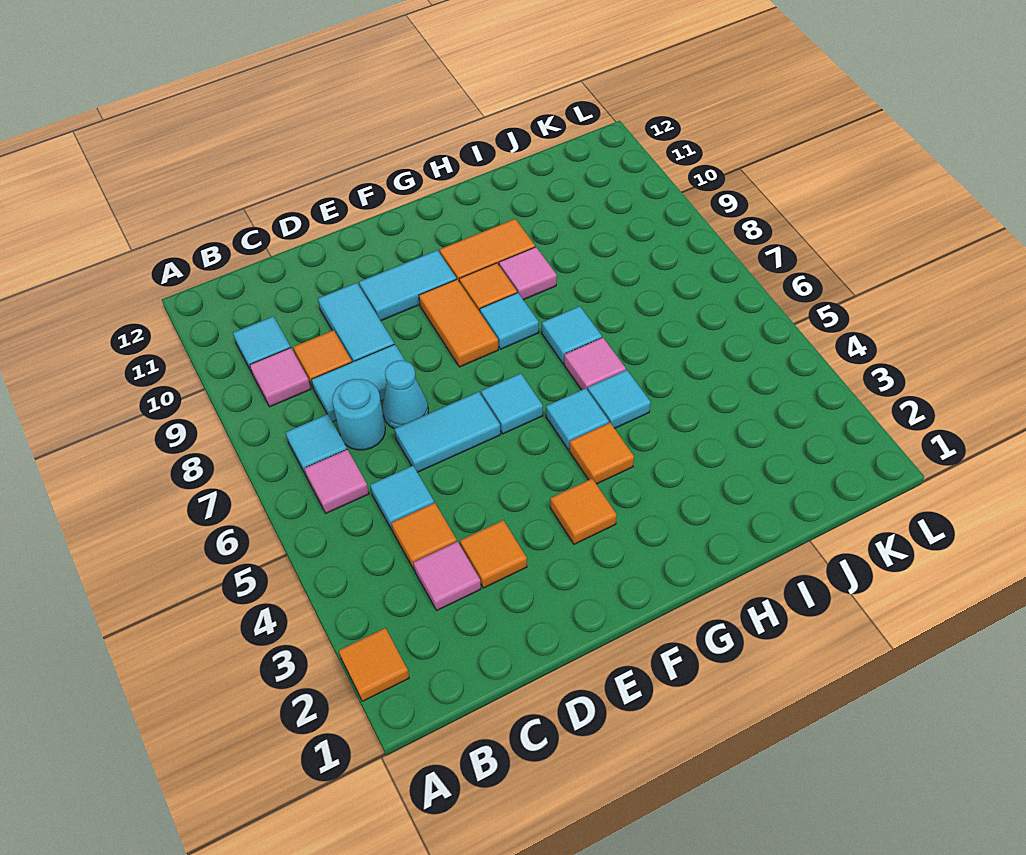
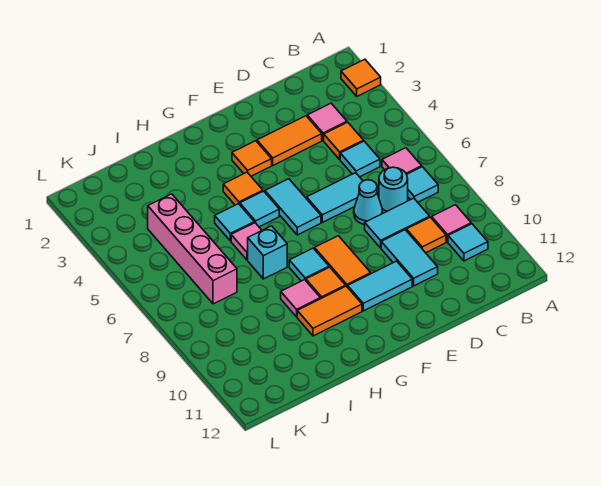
orange tile D3 level 1 -> orange tile D3:E3 level 1
cyan tile F6 level 1 -> cyan tile F5:F6 level 1
cyan tile H7 level 1 -> cyan brick H7 level 1
none -> pink brick J4:J7 level 1

